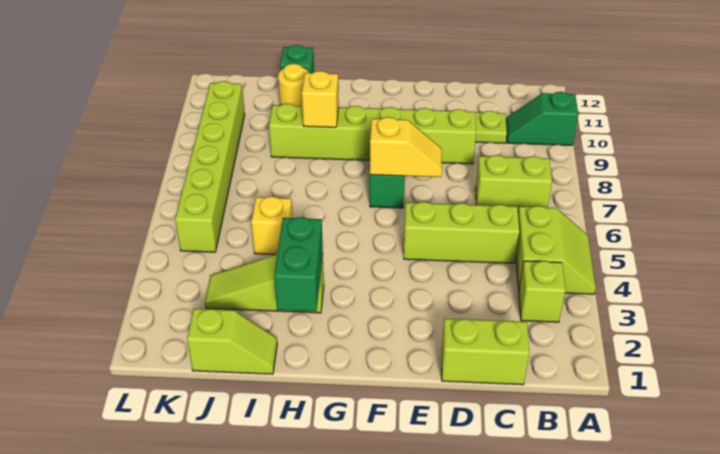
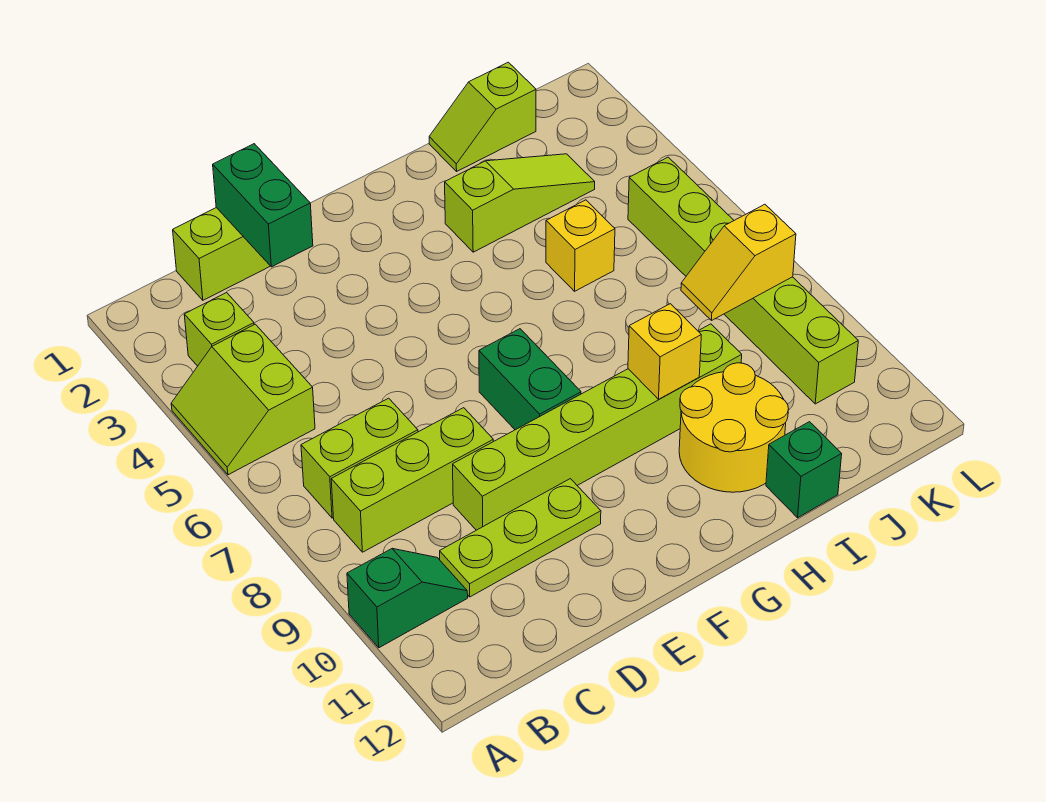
lime brick C5:E5 level 1 -> lime brick B8:D8 level 1
yellow slope E7:F7 level 2 top F -> yellow slope J8:K8 level 2 top K
green brick H2:H3 level 2 -> green brick D1:D2 level 2
yellow round brick I11 level 1 -> yellow round brick H10:I11 level 1

